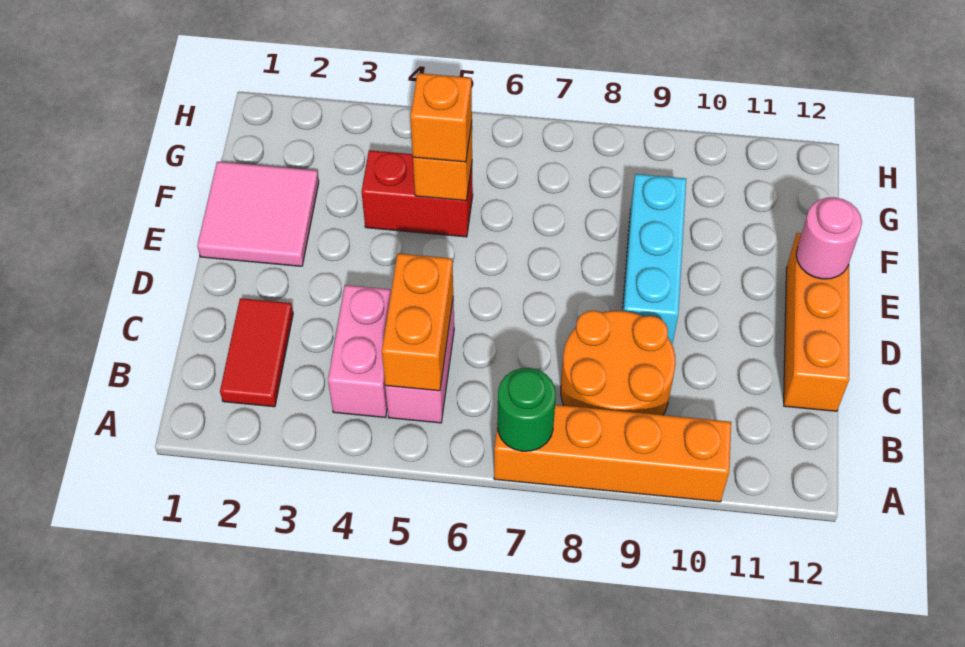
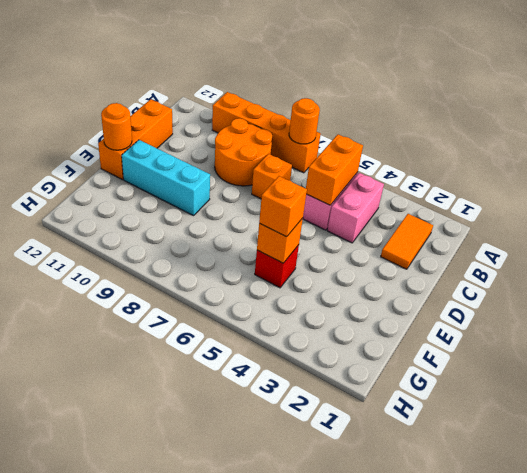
green round brick A7 level 2 -> orange round brick A7 level 2
red tile B2:C2 level 1 -> orange tile B2:C2 level 1
none -> orange brick C7 level 1
cyan brick D9:F9 level 1 -> cyan brick E9:E11 level 1
pink tile E1:F2 level 1 -> none
pink round brick E12 level 2 -> orange round brick E12 level 2
red brick F4:F5 level 1 -> red brick F5 level 1

